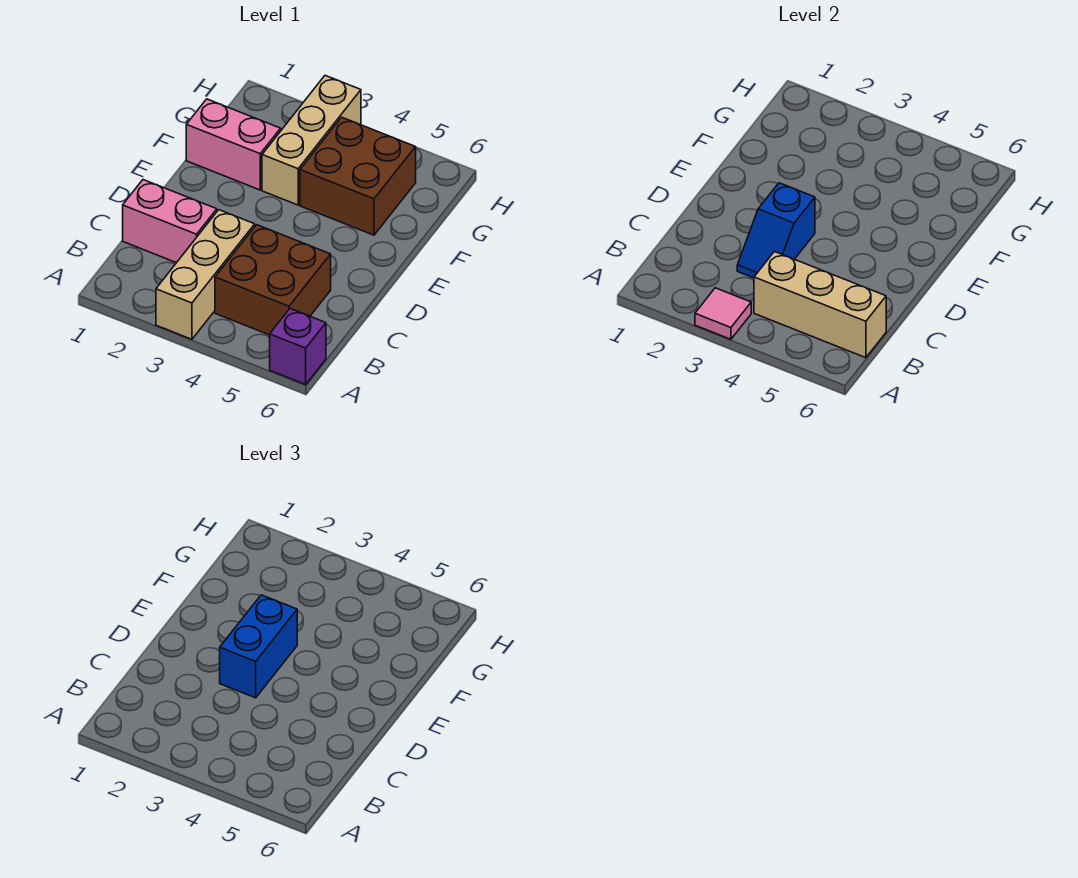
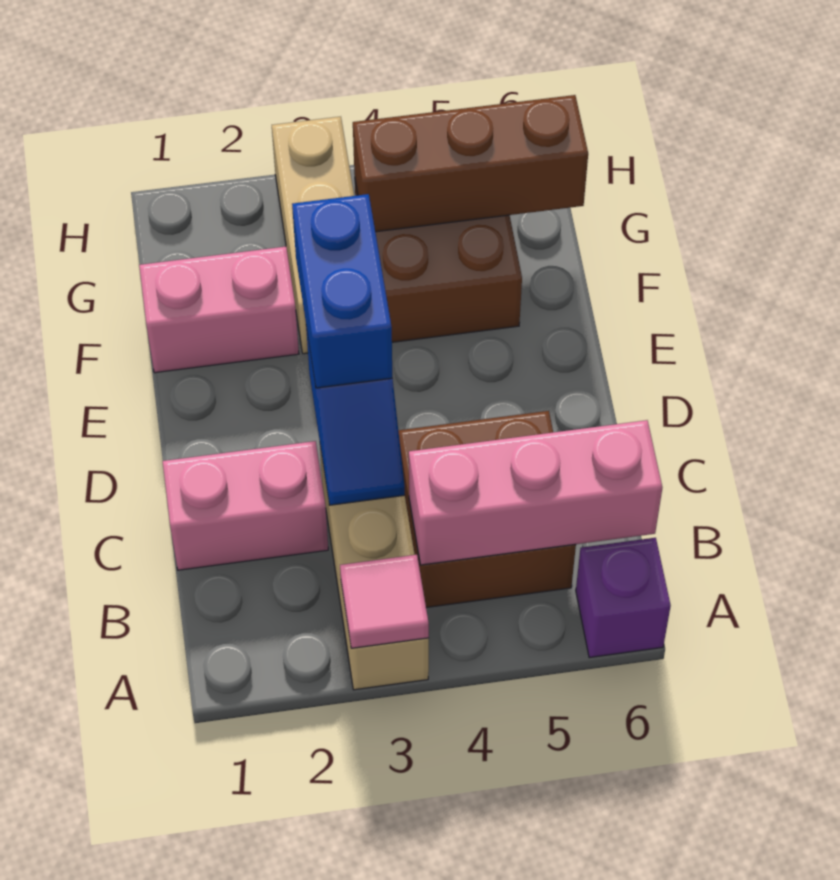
tan brick B4:B6 level 2 -> pink brick B4:B6 level 2
none -> brown brick G4:G6 level 2

